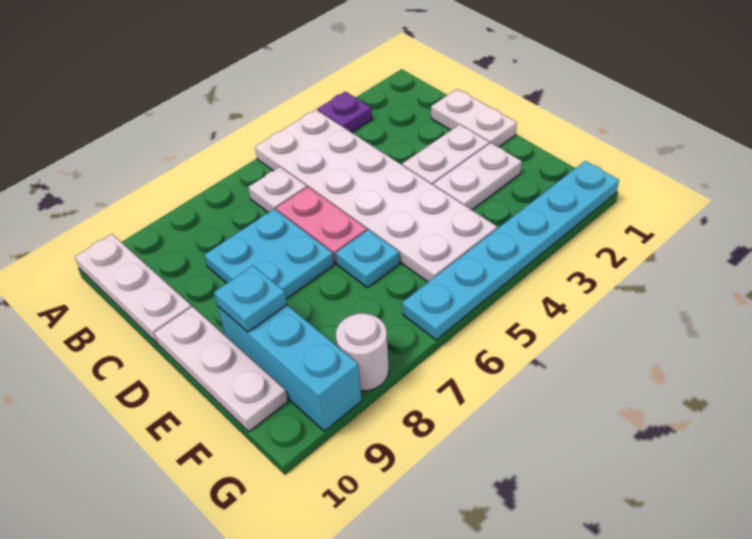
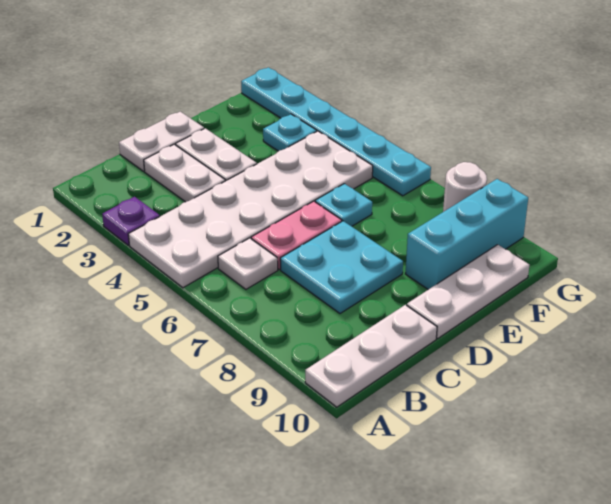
white plate E2:E3 level 1 -> white plate C2:C3 level 1
cyan plate E9 level 2 -> cyan plate F3 level 1

